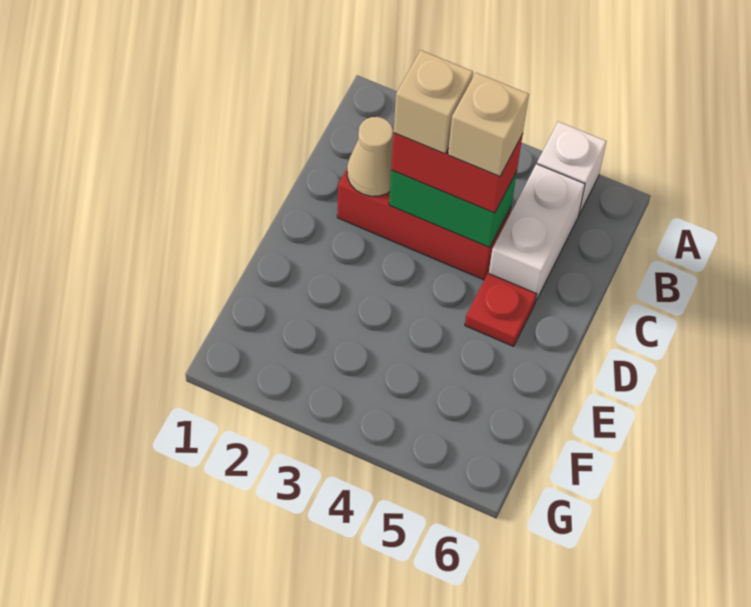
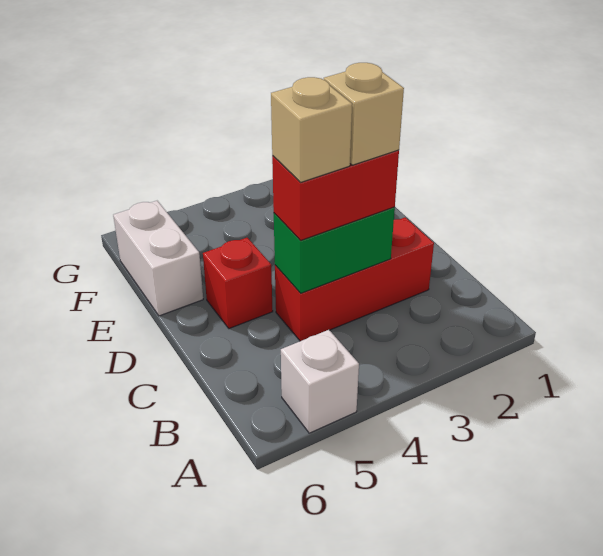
white brick B5:C5 level 1 -> white brick E6:F6 level 1
tan cone C2 level 2 -> none
red plate D5 level 1 -> red brick D5 level 1

